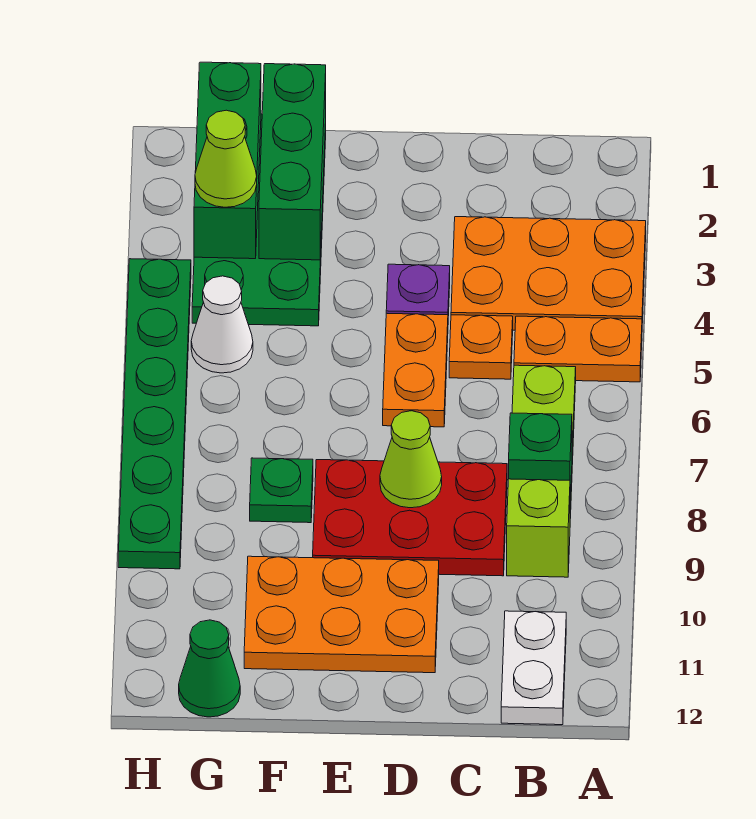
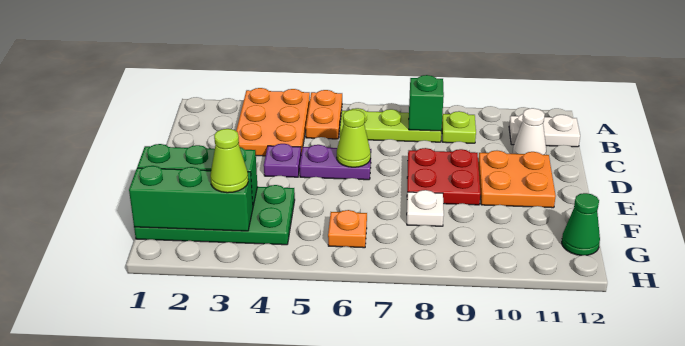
lime brick B9 level 1 -> lime plate B9 level 1
orange plate C5 level 1 -> orange plate G6 level 1
red plate C8:E9 level 1 -> red plate D8:E9 level 1
orange plate D5:D6 level 1 -> purple plate D5:D6 level 1
lime cone D8 level 2 -> lime cone D6 level 2
orange plate D10:F11 level 1 -> orange plate D10:E11 level 1
green plate F8 level 1 -> white plate F8 level 1
white cone G5 level 1 -> white cone C11 level 1
green plate H4:H9 level 1 -> none

